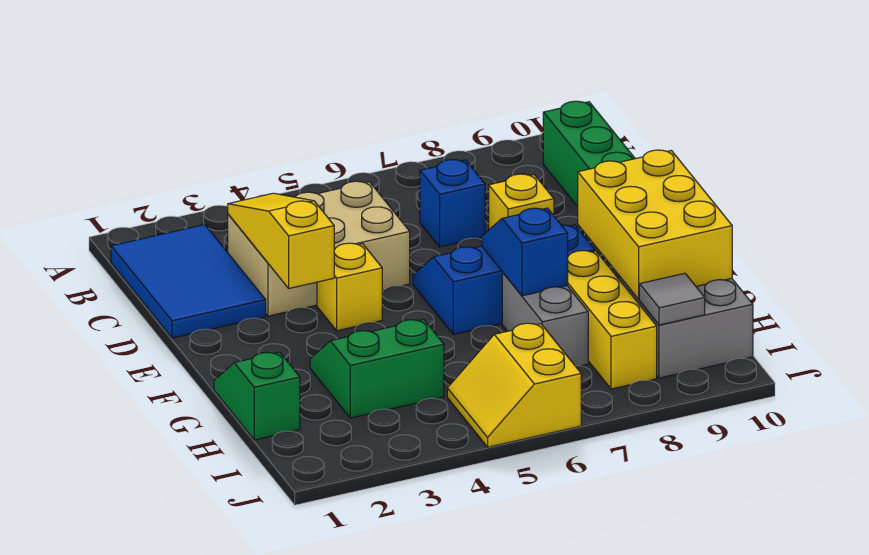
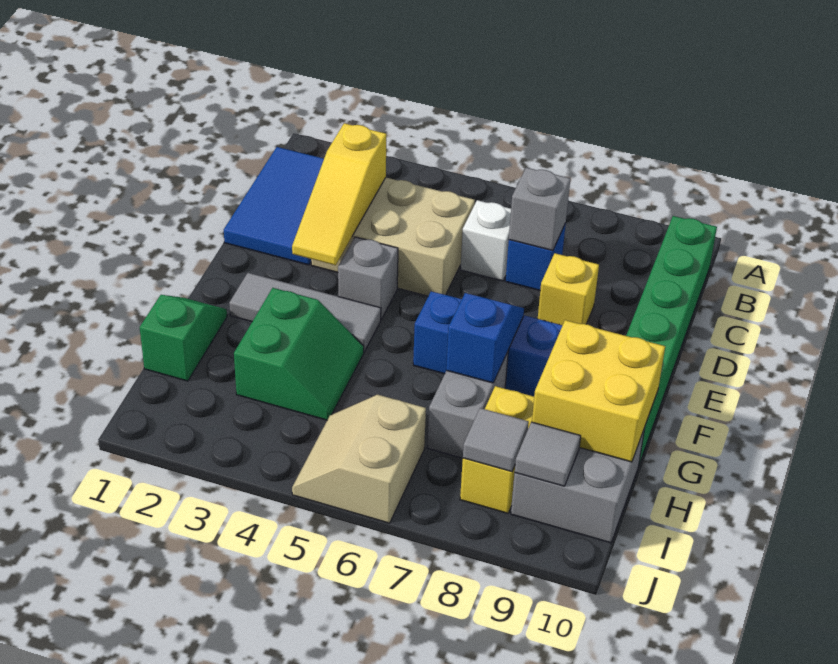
yellow slope C3:E3 level 2 top E -> yellow slope C3:E3 level 2 top C
none -> white brick C6 level 1
none -> grey brick C7 level 2
yellow brick E4 level 1 -> grey brick E4 level 1
none -> grey tile F2:F4 level 1
yellow brick F9:H10 level 2 -> yellow brick G9:H10 level 2
green slope G3:H4 level 1 top H -> green slope G3:H4 level 1 top 3
yellow brick G8:I8 level 1 -> yellow brick H8:I8 level 1
yellow slope I5:J6 level 1 top 6 -> tan slope I5:J6 level 1 top 6
none -> grey tile I8 level 2

